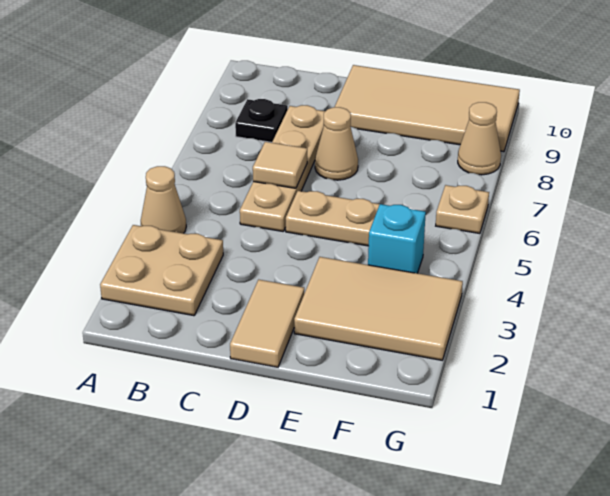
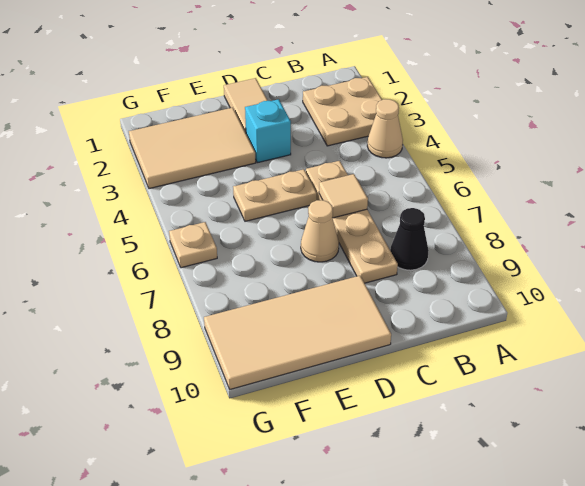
black plate B8 level 1 -> black cone B8 level 1
cyan brick F4 level 1 -> cyan brick D3 level 1
tan cone G8 level 1 -> none

